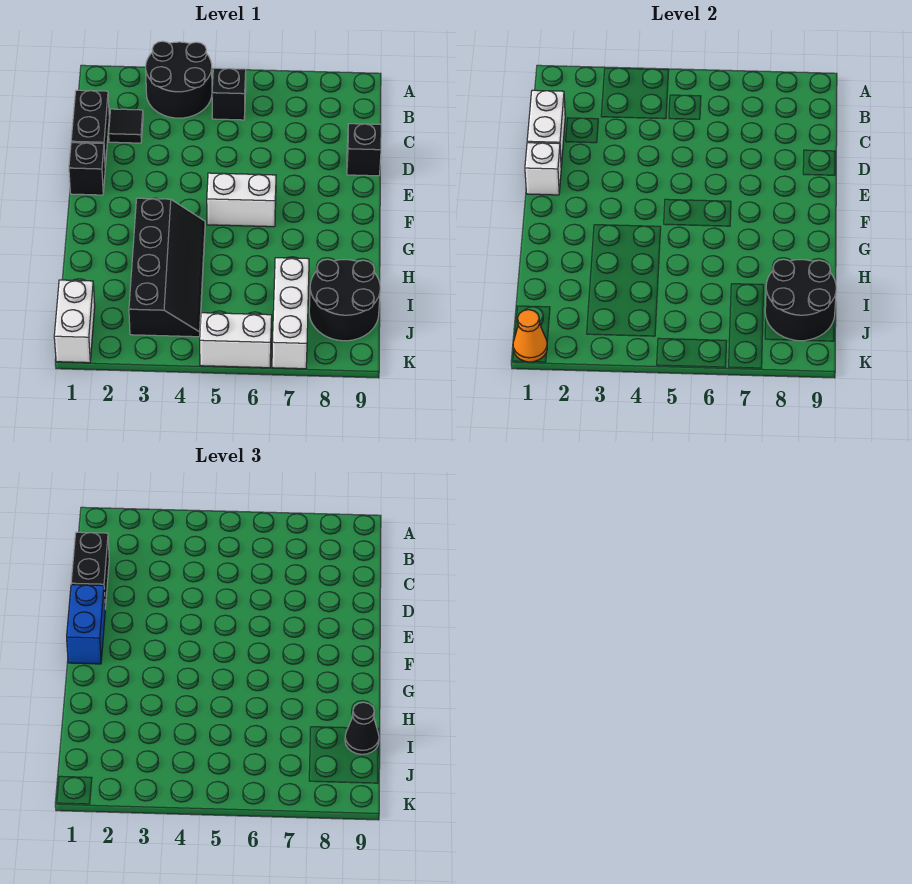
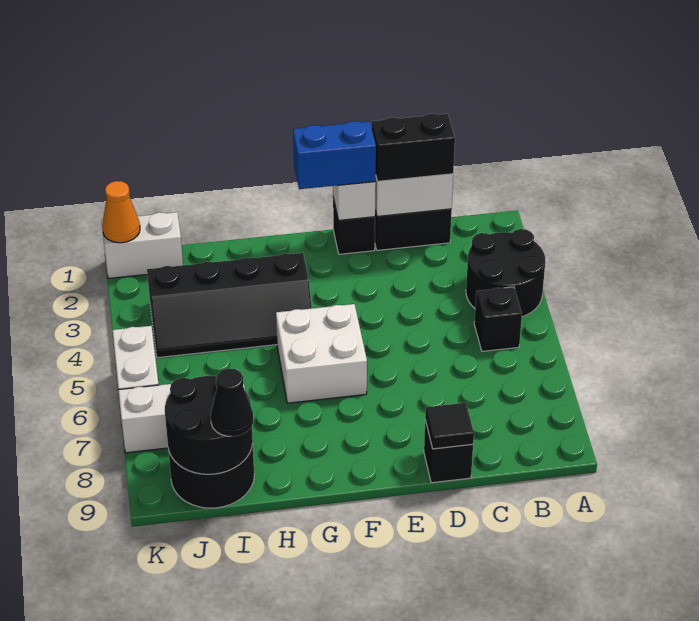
black tile C2 level 1 -> black tile D9 level 2
white brick F5:F6 level 1 -> white brick F5:G6 level 1

